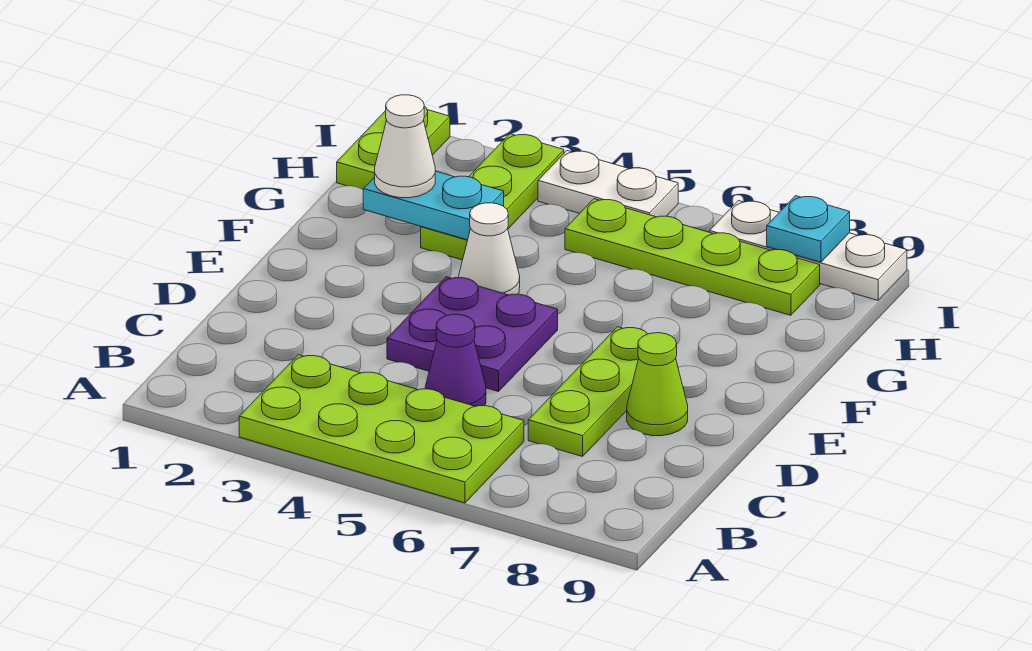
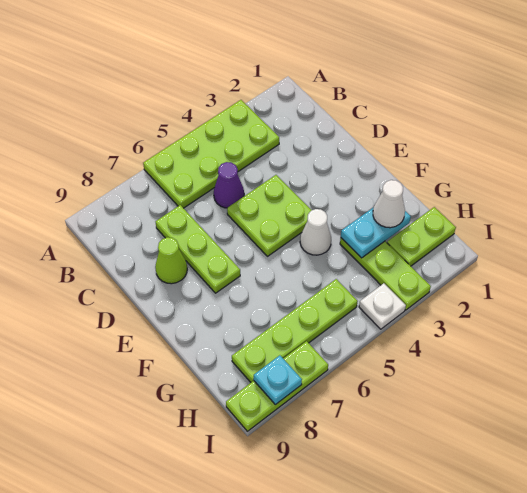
purple plate D4:E5 level 1 -> lime plate D4:E5 level 1
lime plate H1:I1 level 1 -> lime plate H1:H2 level 1
white plate I4:I5 level 1 -> white plate I4 level 1
white plate I7:I9 level 1 -> lime plate I7:I9 level 1

